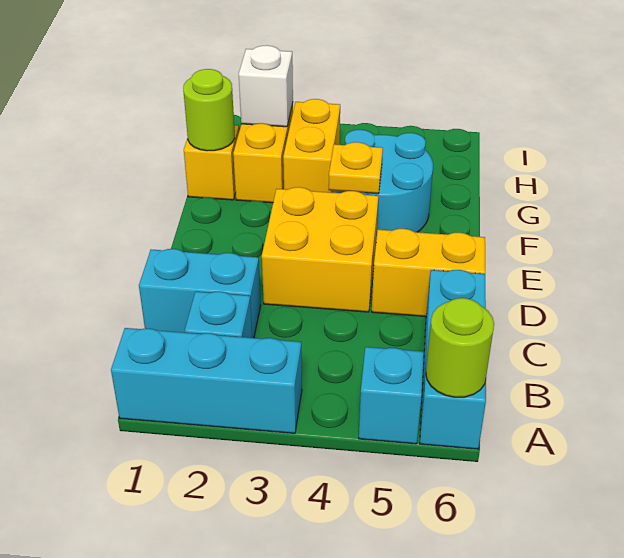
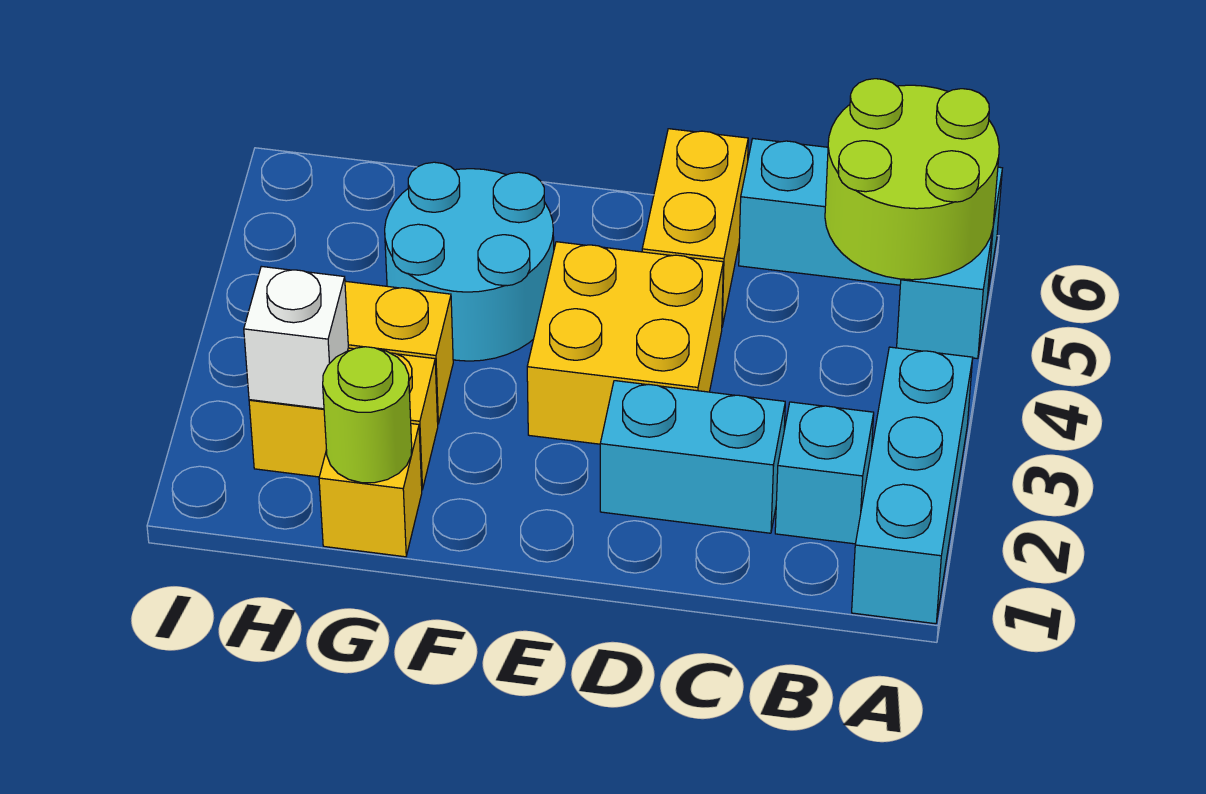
lime round brick A6 level 2 -> lime round brick A5:B6 level 2
cyan brick C1:C2 level 1 -> cyan brick C2:D2 level 1
yellow plate F4 level 2 -> none

